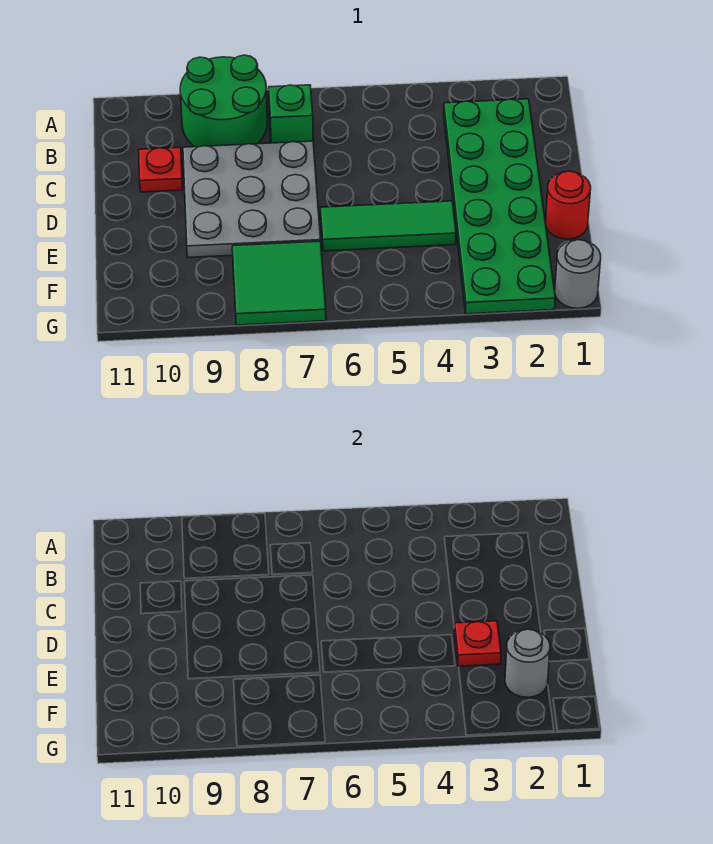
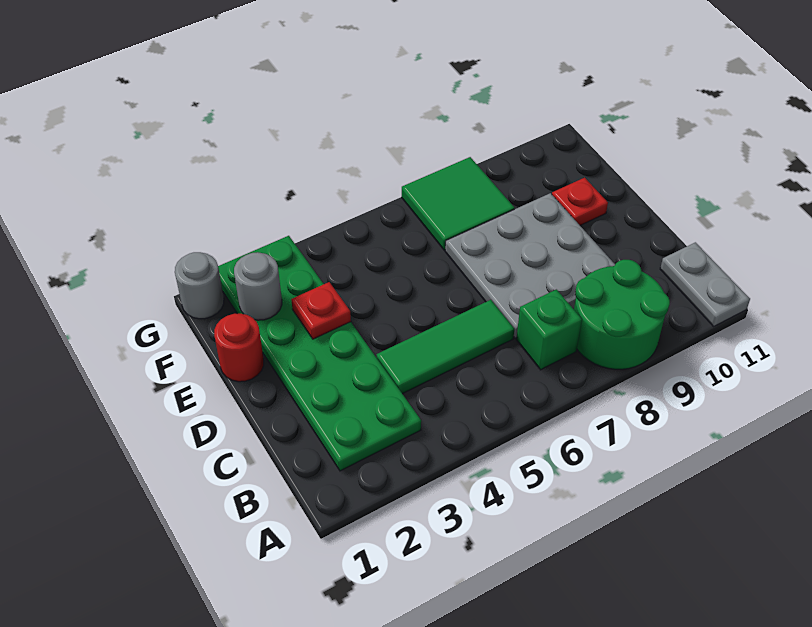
none -> grey plate A11:B11 level 1
red plate C10 level 1 -> red plate E10 level 1
green tile E4:E6 level 1 -> green tile C4:C6 level 1

